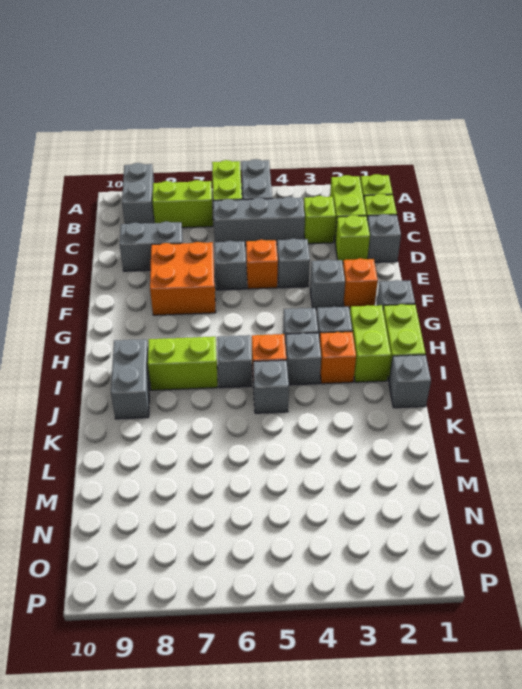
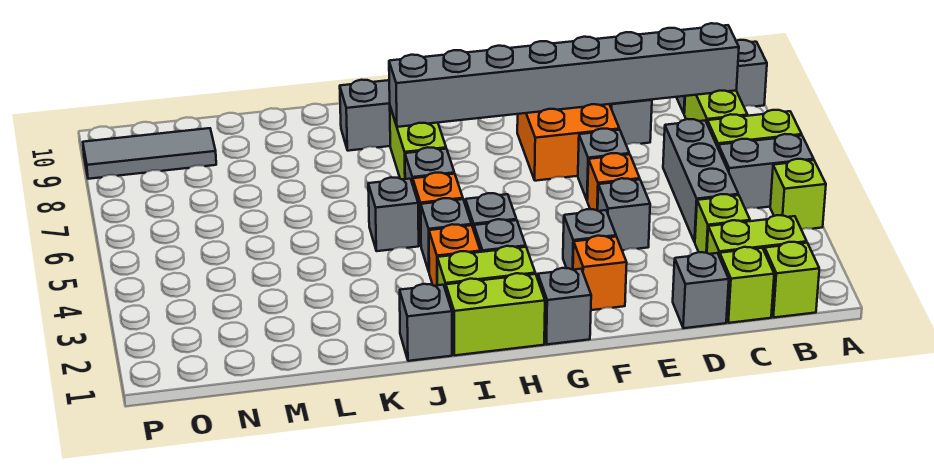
none -> grey brick B8:I8 level 2
lime brick D2 level 1 -> lime brick A4 level 1
none -> grey tile N9:P9 level 1

